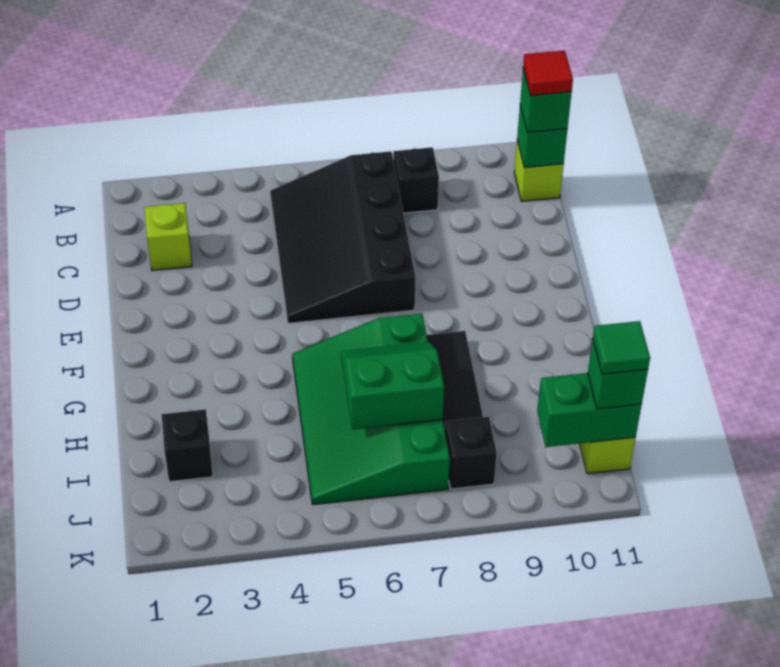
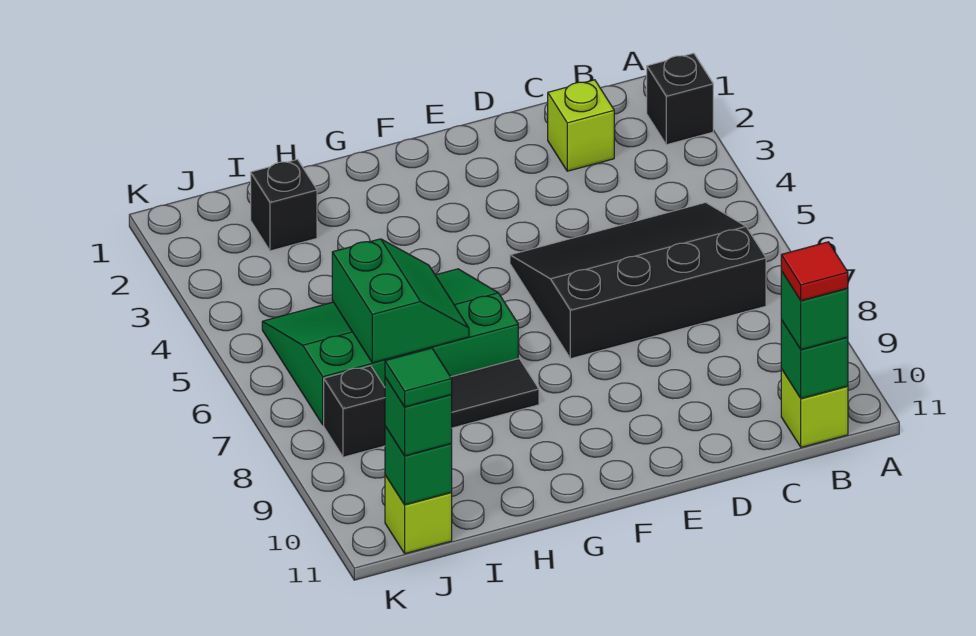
black brick B8 level 1 -> black brick A2 level 1
green brick J10:J11 level 2 -> green brick J11 level 2

